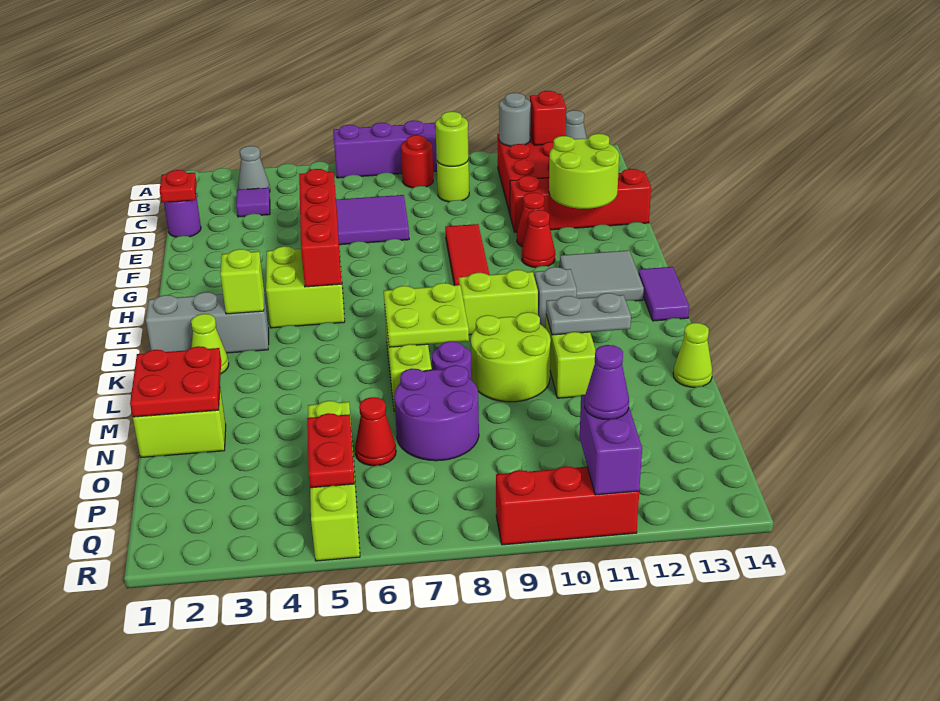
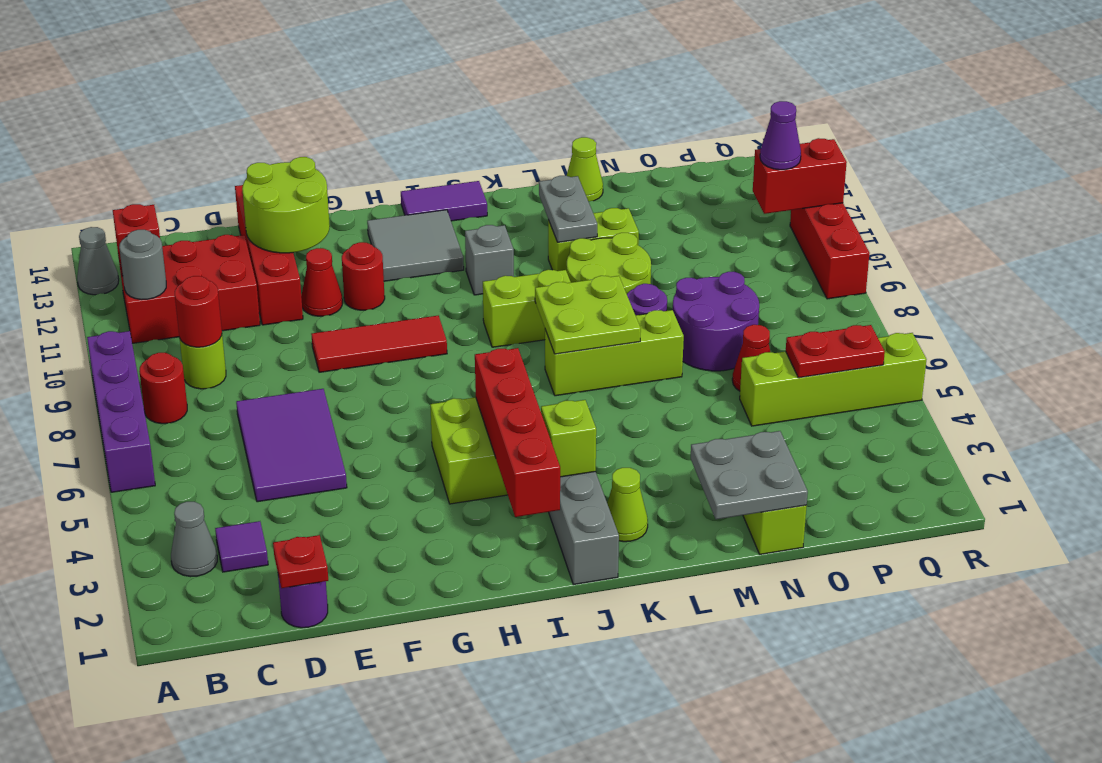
lime round brick C9 level 2 -> red round brick C9 level 2
red brick F5:I5 level 2 -> red brick I2:I5 level 2
red cone G11 level 1 -> red round brick G11 level 1
lime brick J9:J10 level 1 -> lime brick J9:K9 level 1
red plate M1:N2 level 2 -> grey plate M1:N2 level 2
purple brick Q11:R11 level 2 -> red brick Q11:R11 level 2

